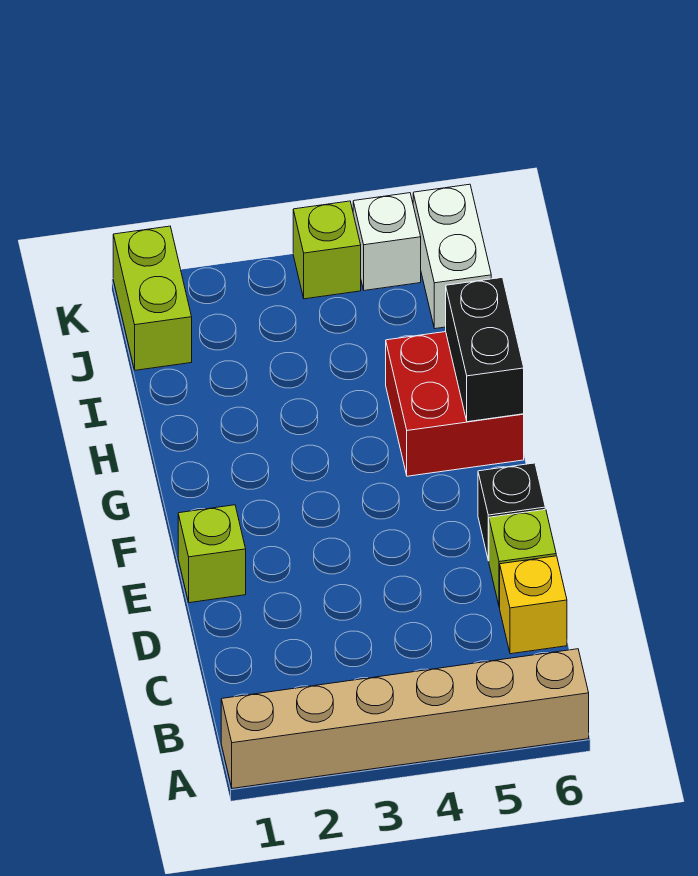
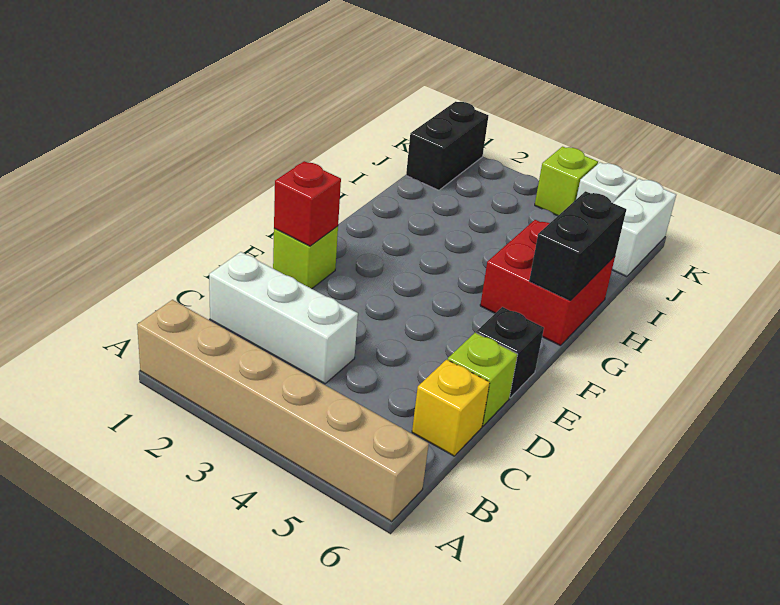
none -> white brick C1:C3 level 1
none -> red brick E1 level 2
lime brick J1:K1 level 1 -> black brick J1:K1 level 1

